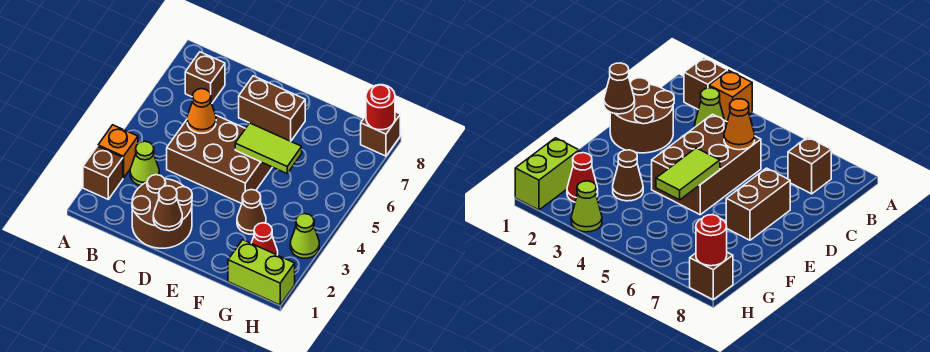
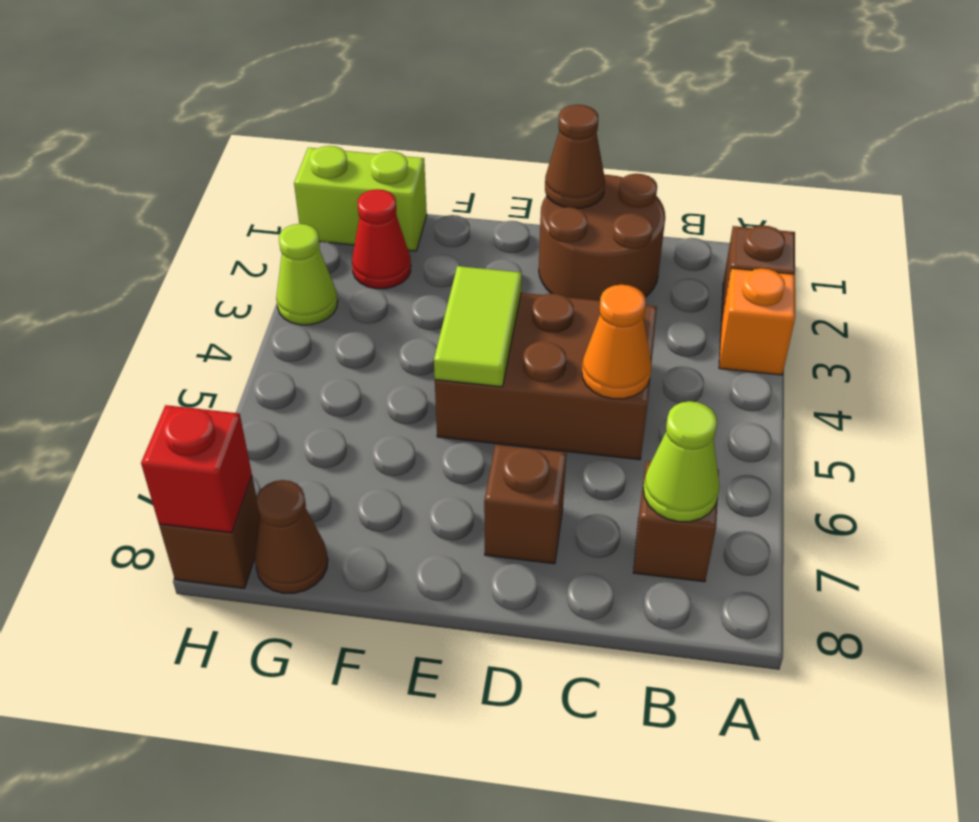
lime cone B3 level 1 -> lime cone B7 level 2
brown brick D7:E7 level 1 -> brown brick D7 level 1
lime tile E5:F5 level 2 -> lime tile E4:E5 level 2
brown cone F3 level 1 -> brown cone G8 level 1
red round brick H8 level 2 -> red brick H8 level 2

